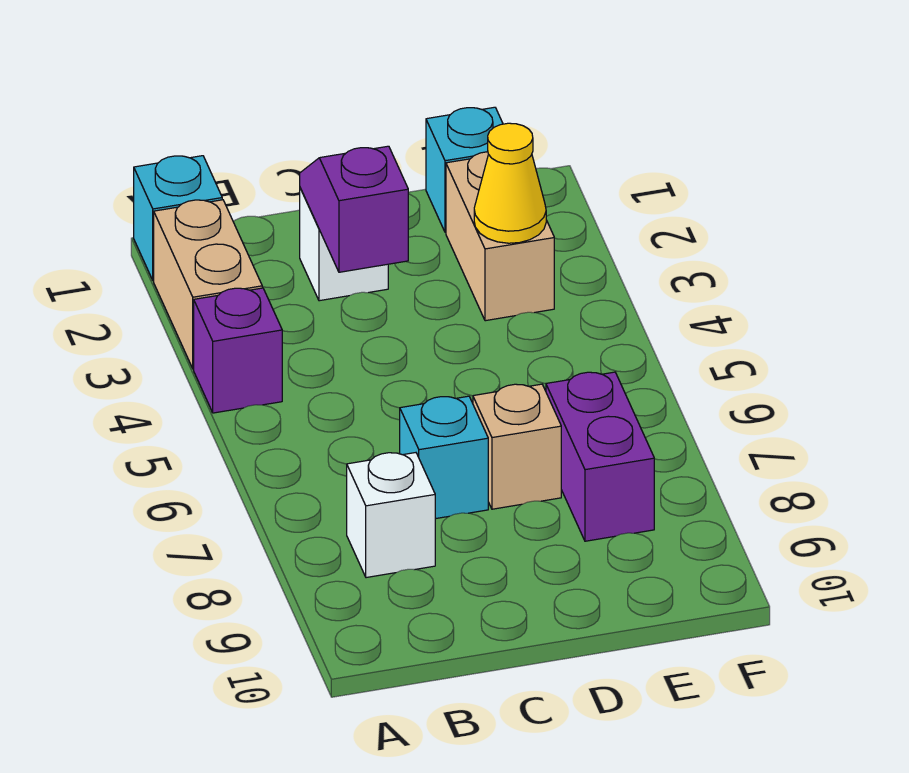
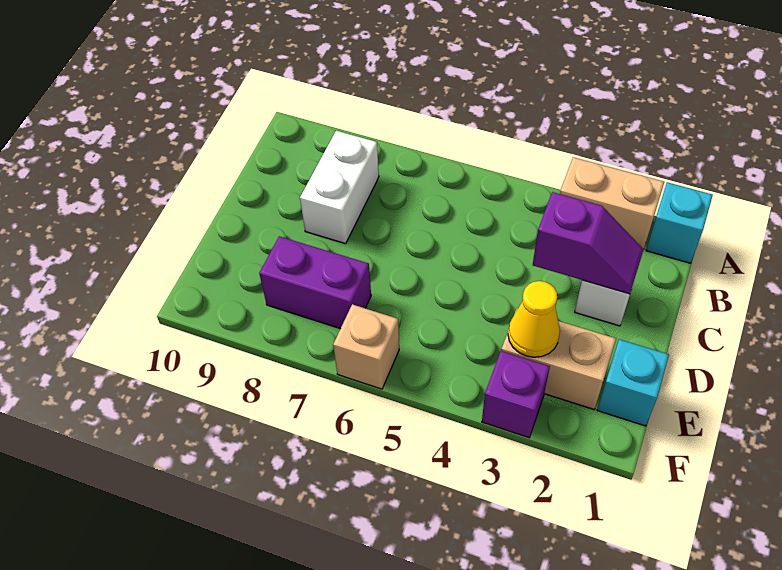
purple brick A4 level 1 -> purple brick F3 level 1
white brick B8 level 1 -> white brick B8:C8 level 1
cyan brick C7 level 1 -> none
tan brick D7 level 1 -> tan brick F6 level 1

